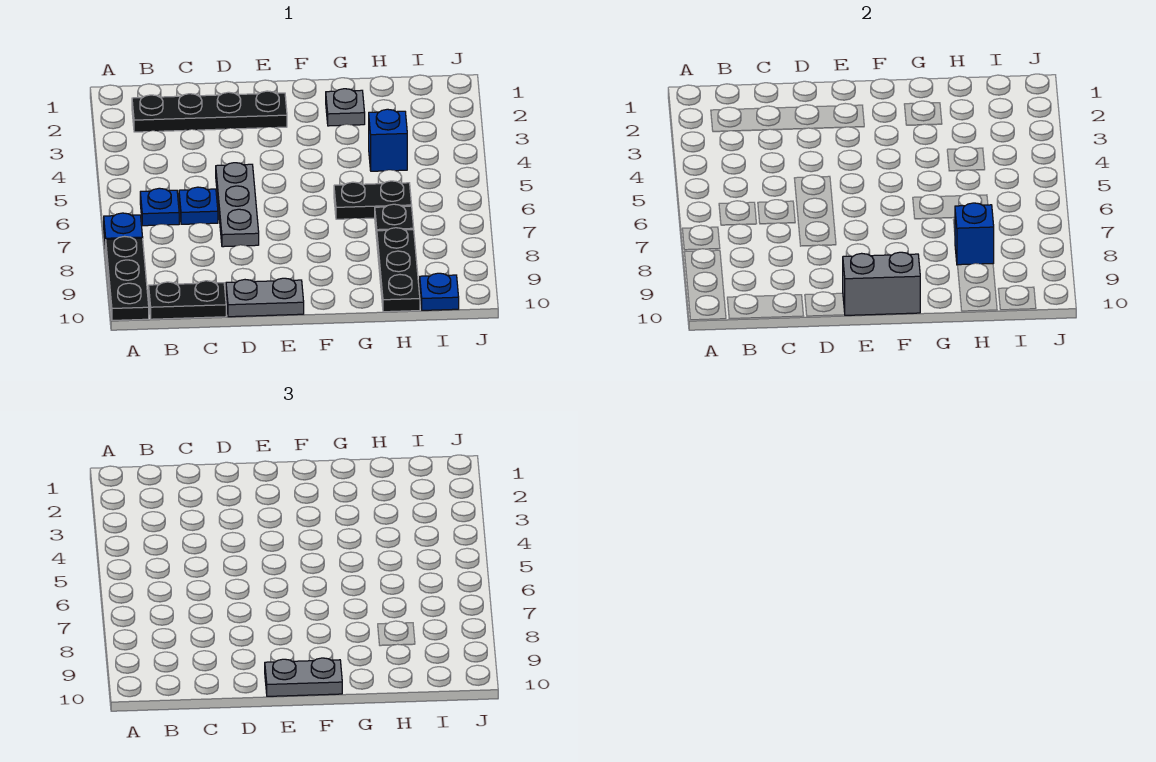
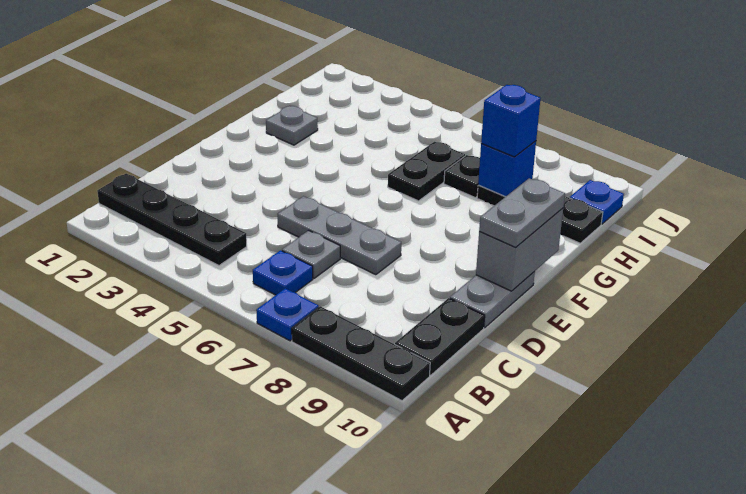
black plate B2:E2 level 1 -> black plate B1:B4 level 1
blue plate C6 level 1 -> grey plate C6 level 1
blue brick H4 level 1 -> blue brick H8 level 3

